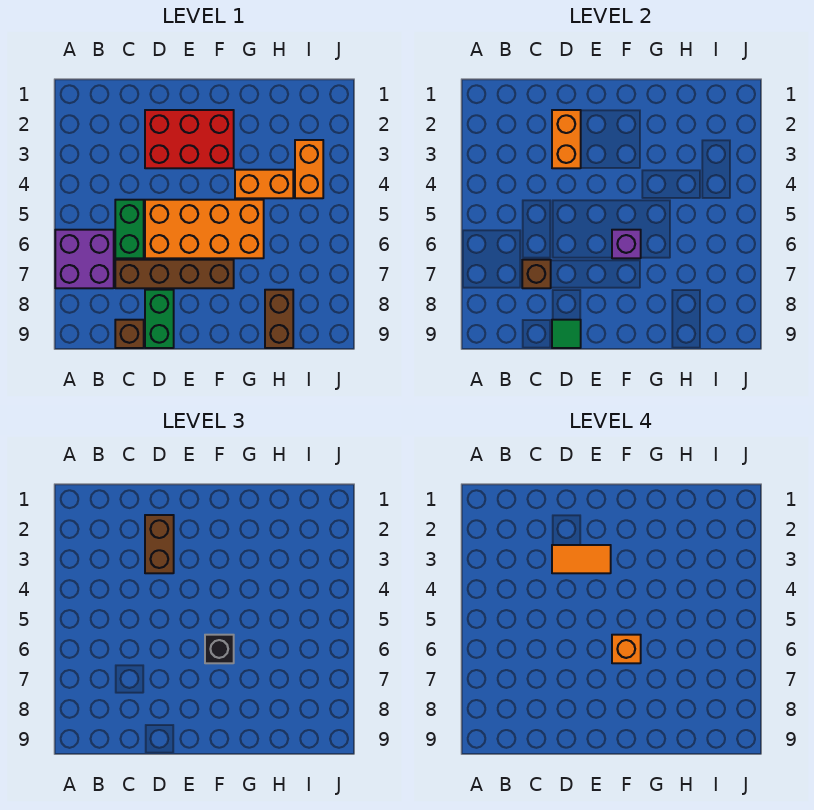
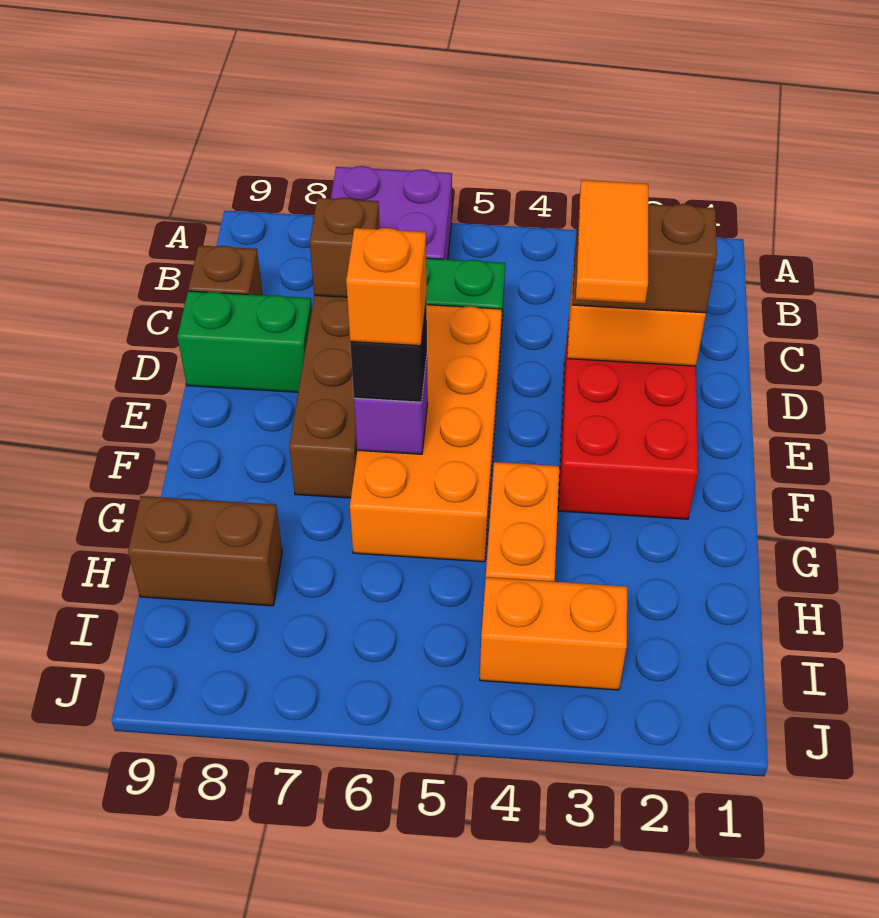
green tile D9 level 2 -> none

